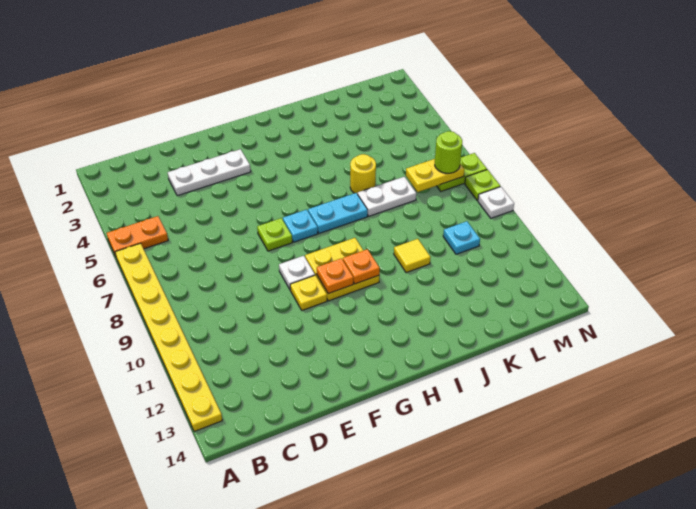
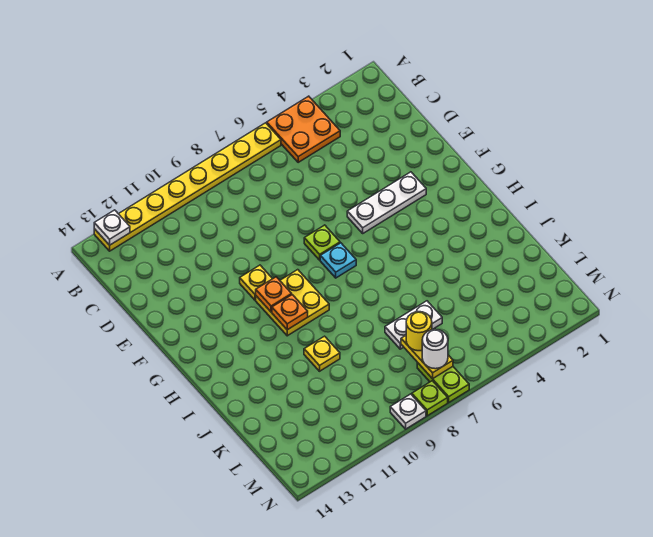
orange plate A5:B5 level 1 -> orange plate A4:B5 level 1
white plate D3:F3 level 1 -> white plate F3:F5 level 1
white plate F9 level 1 -> white plate A13 level 2
cyan plate H7:I7 level 1 -> none
yellow round brick J6 level 1 -> yellow round brick L7 level 3
white plate J7:K7 level 1 -> white plate K6:K7 level 1
yellow tile J10 level 1 -> yellow plate J10 level 1
cyan plate L10 level 1 -> none
lime round brick M7 level 3 -> white round brick M7 level 3

